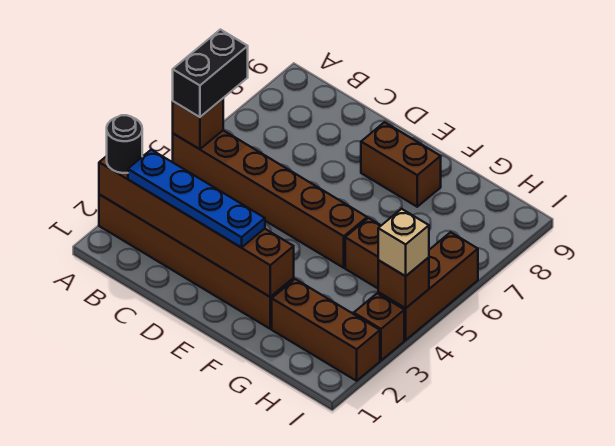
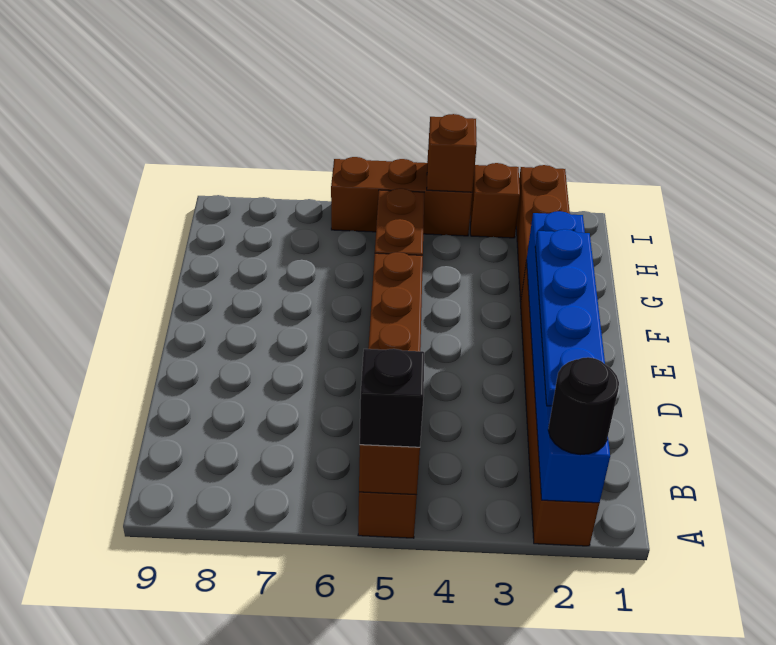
brown brick A2:F2 level 2 -> blue brick A2:F2 level 2
black brick A5:A6 level 3 -> black brick A5 level 3
brown brick E8:F8 level 1 -> none
tan brick I4 level 3 -> none

